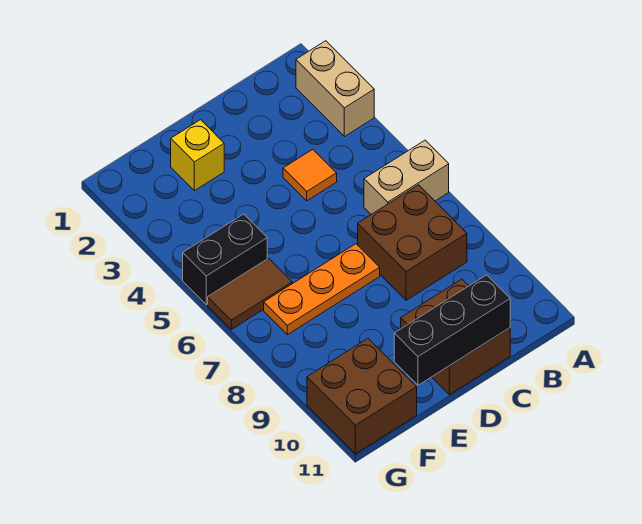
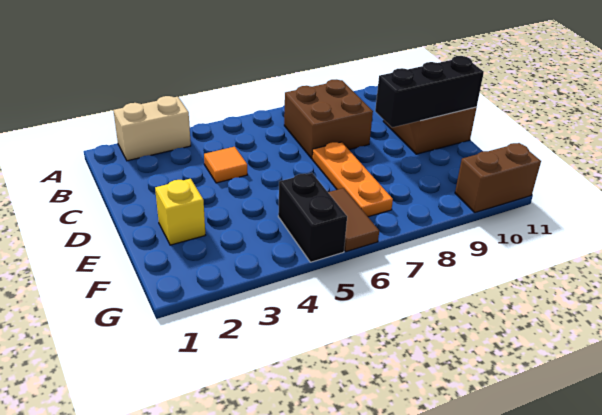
tan brick A6:B6 level 1 -> none
black brick C11:E11 level 2 -> black brick D9:D11 level 2
brown brick F10:G11 level 1 -> brown brick G10:G11 level 1

